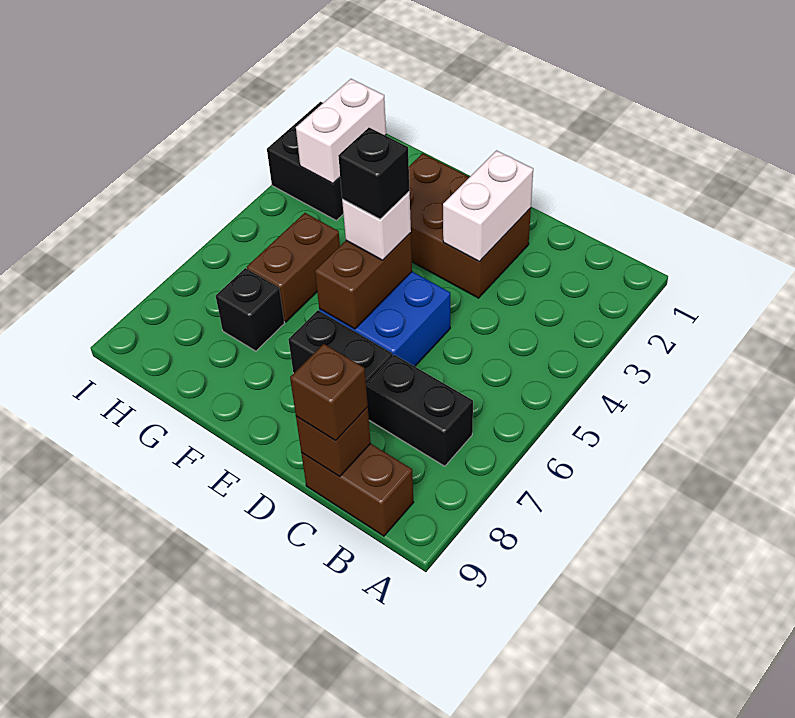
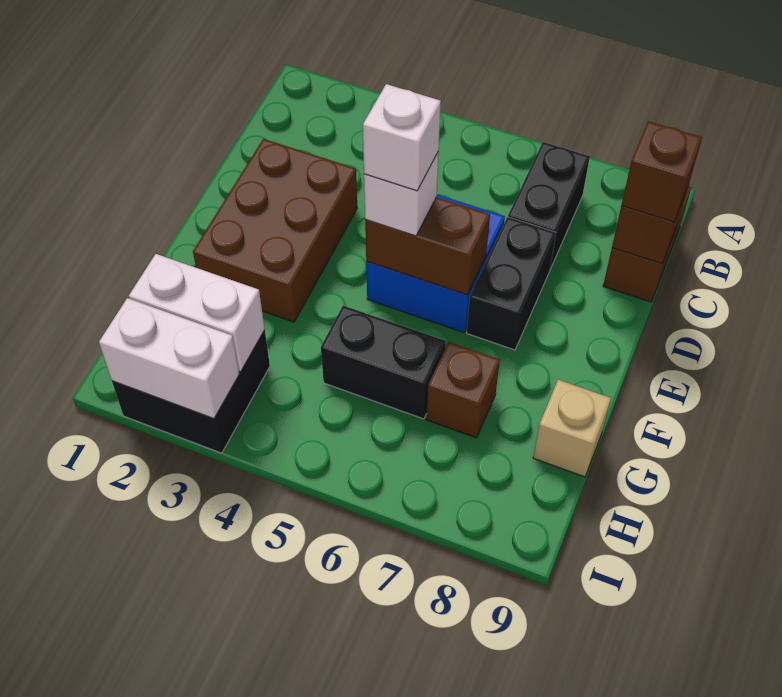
white brick D2:D3 level 2 -> white brick I2:I3 level 2
black brick E5 level 4 -> white brick E5 level 4
brown brick G5:G6 level 1 -> black brick G5:G6 level 1
black brick G7 level 1 -> brown brick G7 level 1
none -> tan brick G9 level 1

